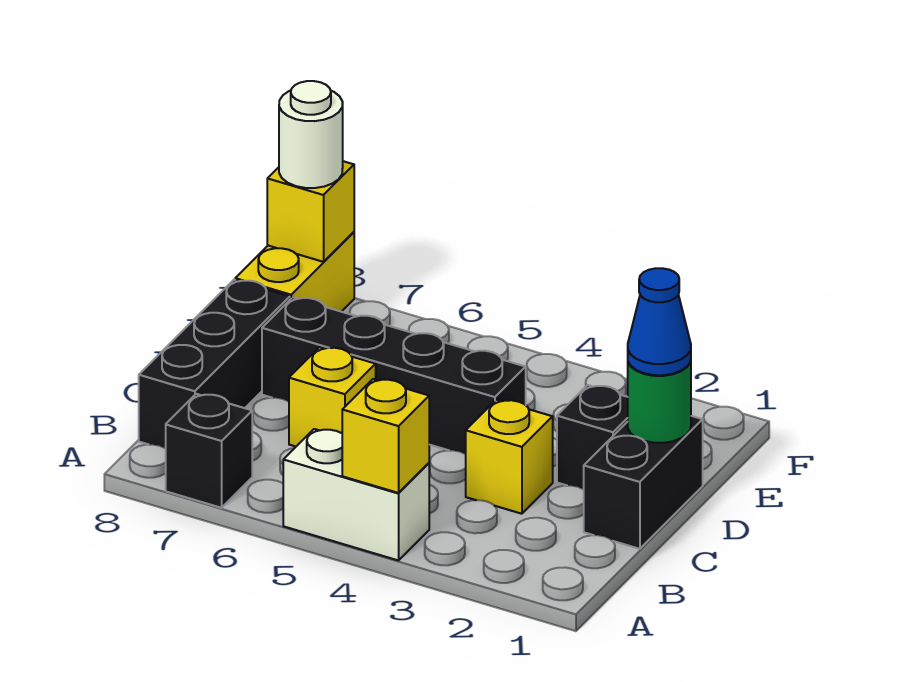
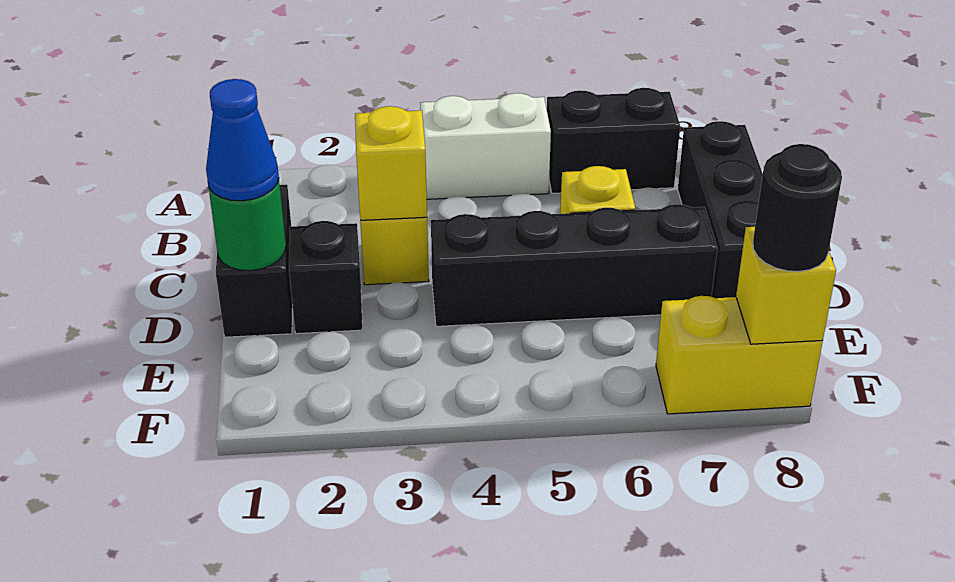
yellow brick A4 level 2 -> yellow brick C3 level 2
black brick A7 level 1 -> black brick A6:A7 level 1
yellow brick E8:F8 level 1 -> yellow brick F7:F8 level 1
white round brick F8 level 3 -> black round brick F8 level 3

